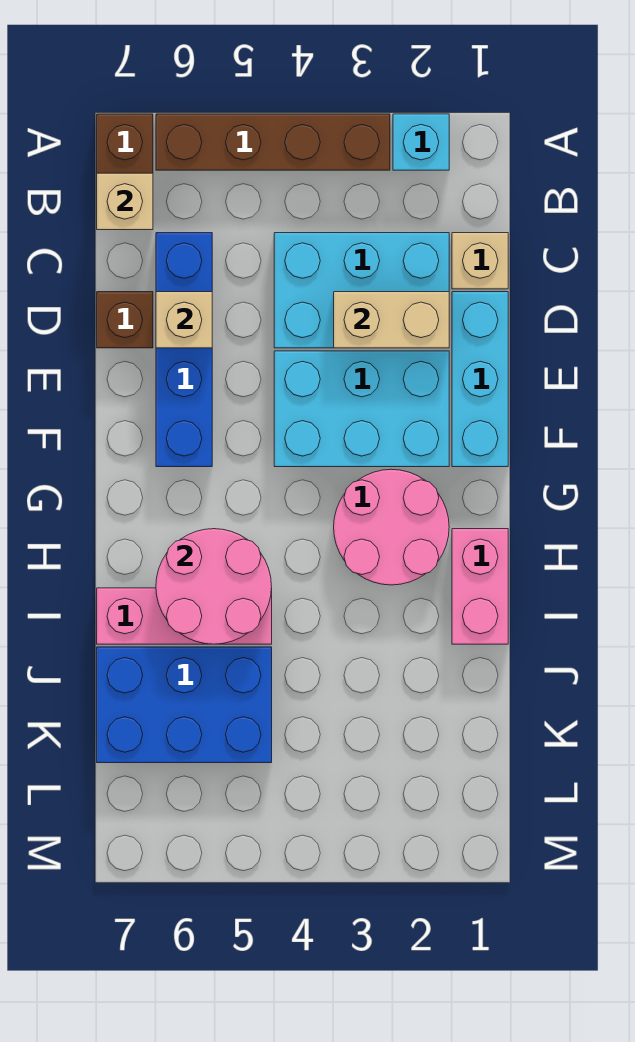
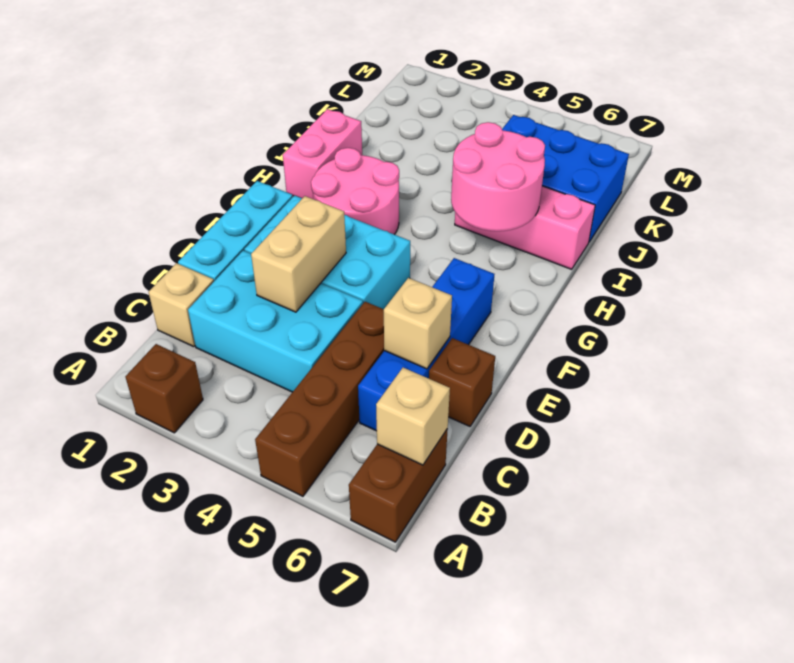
cyan brick A2 level 1 -> brown brick A2 level 1
brown brick A3:A6 level 1 -> brown brick A5:D5 level 1
tan brick D2:D3 level 2 -> tan brick D3:E3 level 2

